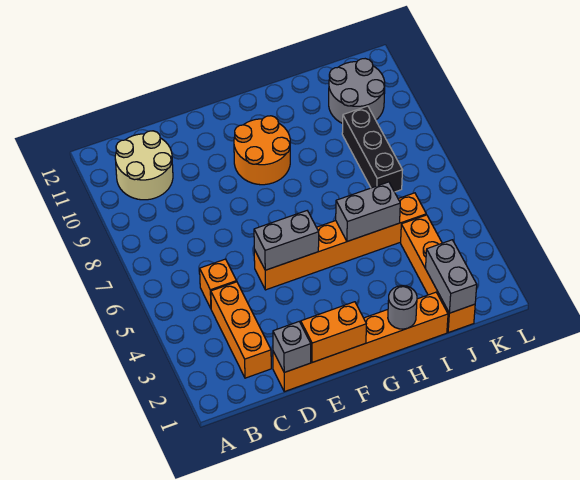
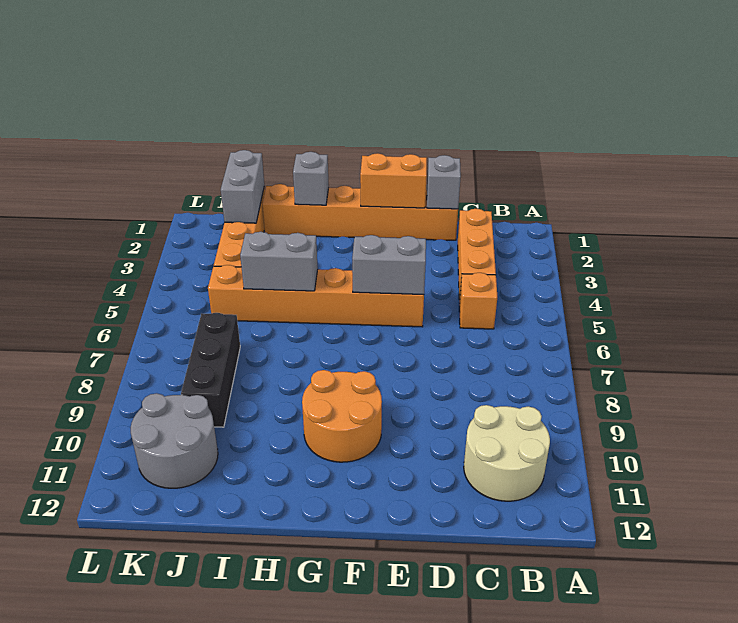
grey round brick H1 level 2 -> grey brick H1 level 2

